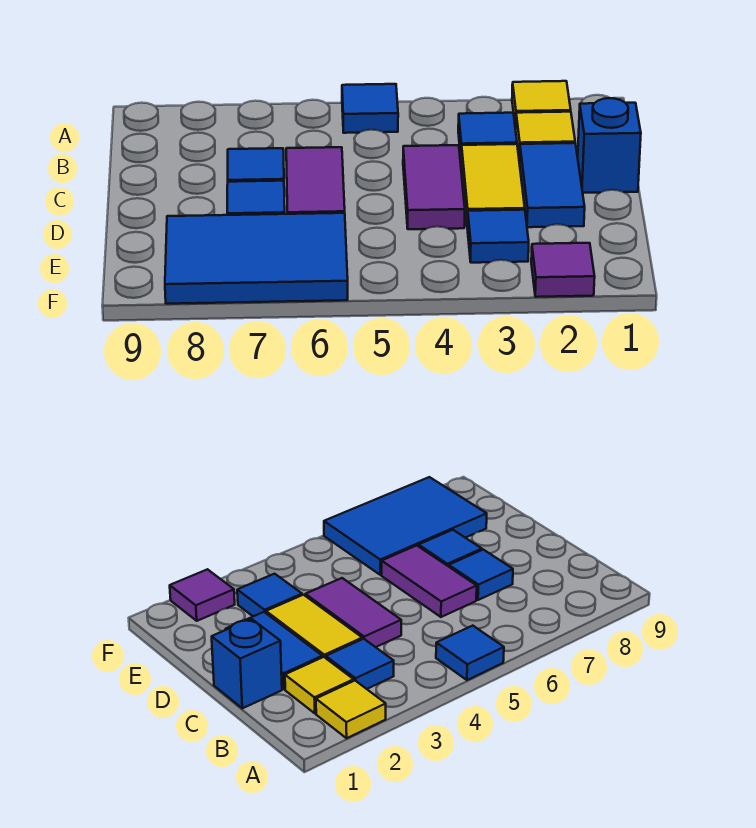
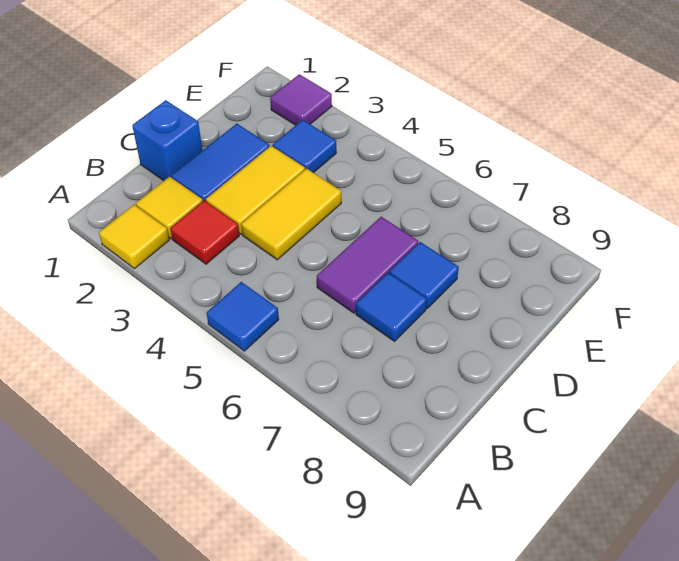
blue tile B3 level 1 -> red tile B3 level 1
purple tile C4:D4 level 1 -> yellow tile C4:D4 level 1
blue tile E6:F8 level 1 -> none

